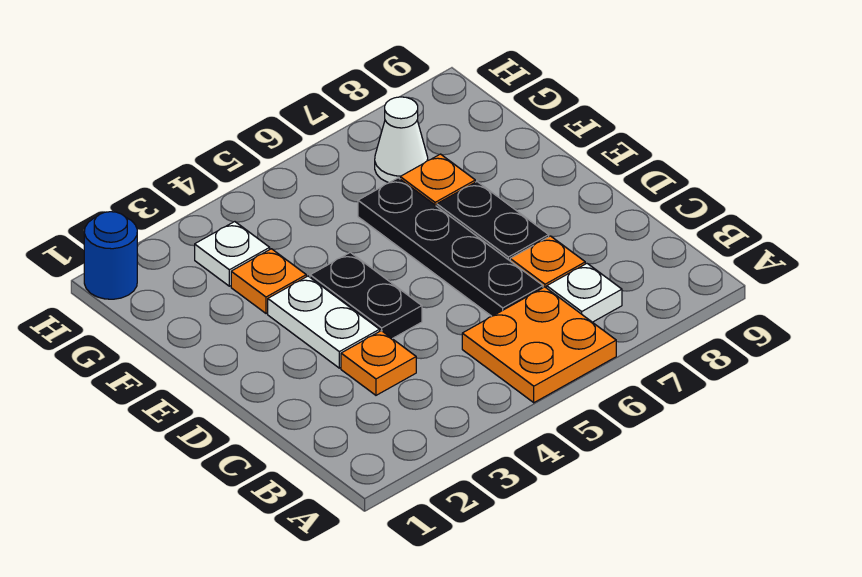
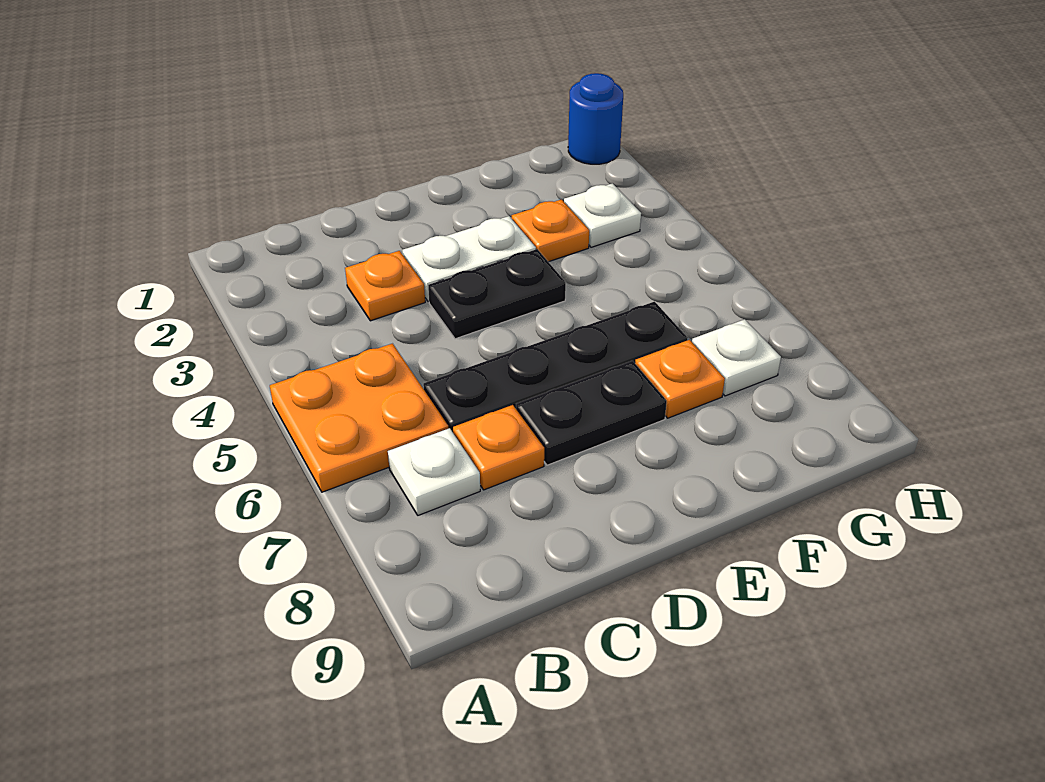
white cone G7 level 1 -> white plate G7 level 1

